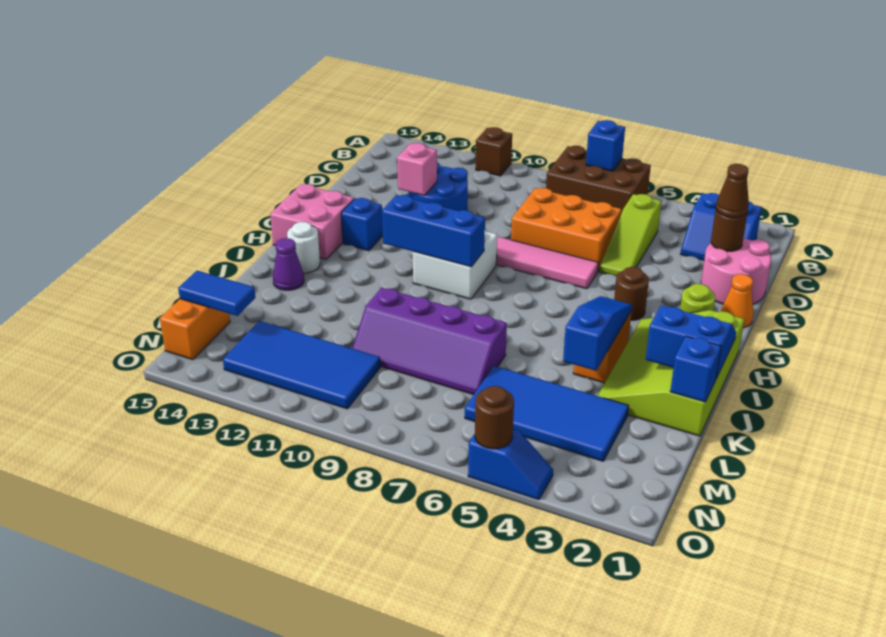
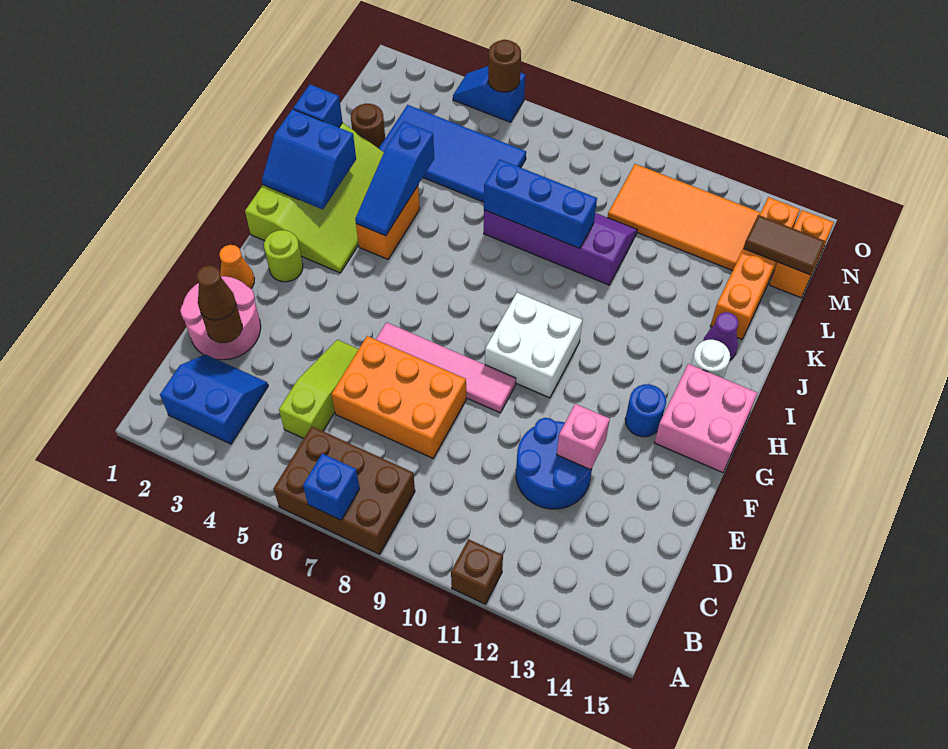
brown round brick G4 level 1 -> brown round brick L2 level 1
blue brick G13 level 1 -> blue round brick G13 level 1
blue brick H9:H11 level 2 -> blue brick K7:K9 level 2
none -> orange brick K14:N14 level 1
blue tile M10:N13 level 1 -> orange tile M10:N13 level 1
blue tile M14:M15 level 2 -> brown tile M14:M15 level 2

